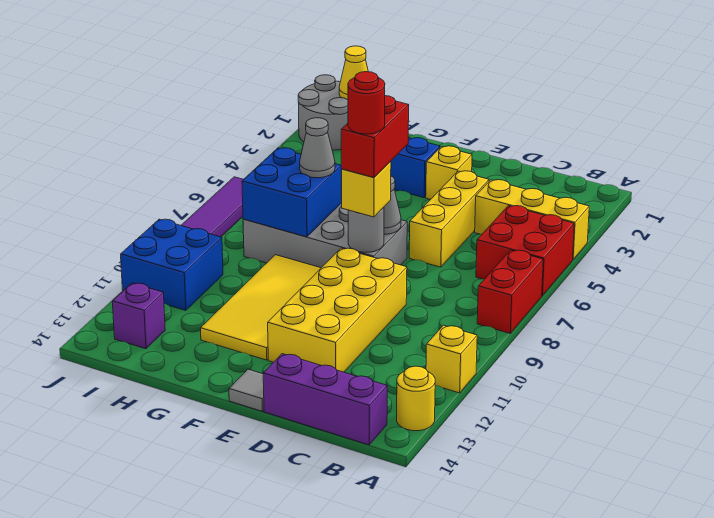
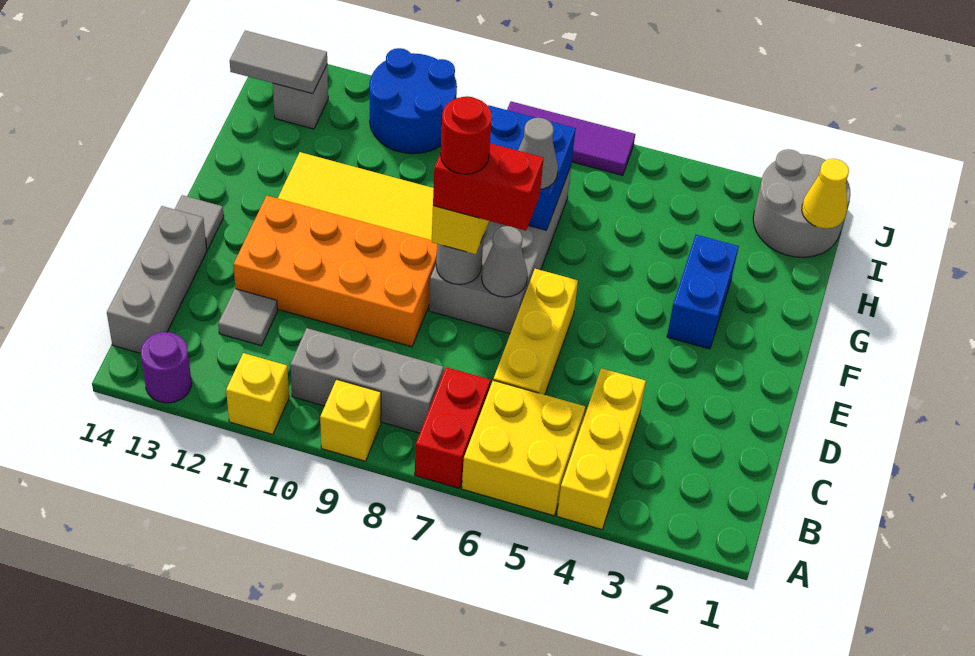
red brick A5:B6 level 1 -> yellow brick A5:B6 level 1
red brick A7:A8 level 1 -> red brick A7:B7 level 1
yellow round brick A13 level 1 -> purple round brick A13 level 1
none -> grey brick B8:B10 level 1
purple brick B14:D14 level 1 -> grey brick B14:D14 level 1
none -> grey tile C12 level 1
yellow brick D4:D6 level 1 -> yellow brick C6:E6 level 1
yellow brick D9:E12 level 1 -> orange brick D9:E12 level 1
yellow brick E3 level 1 -> yellow brick A9 level 1
blue brick I10:J11 level 1 -> blue round brick I10:J11 level 1
purple brick I13 level 1 -> grey brick I13 level 1
none -> grey tile I13:I14 level 2

